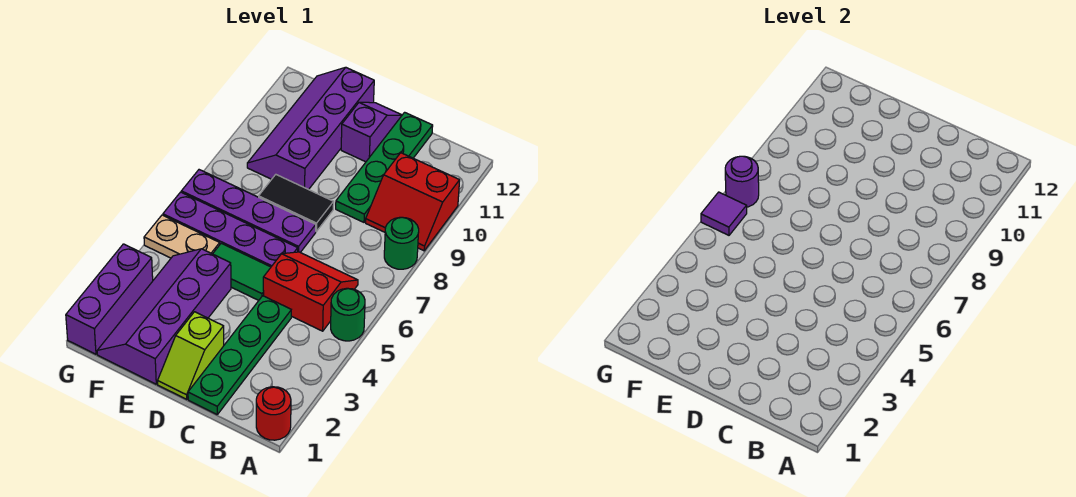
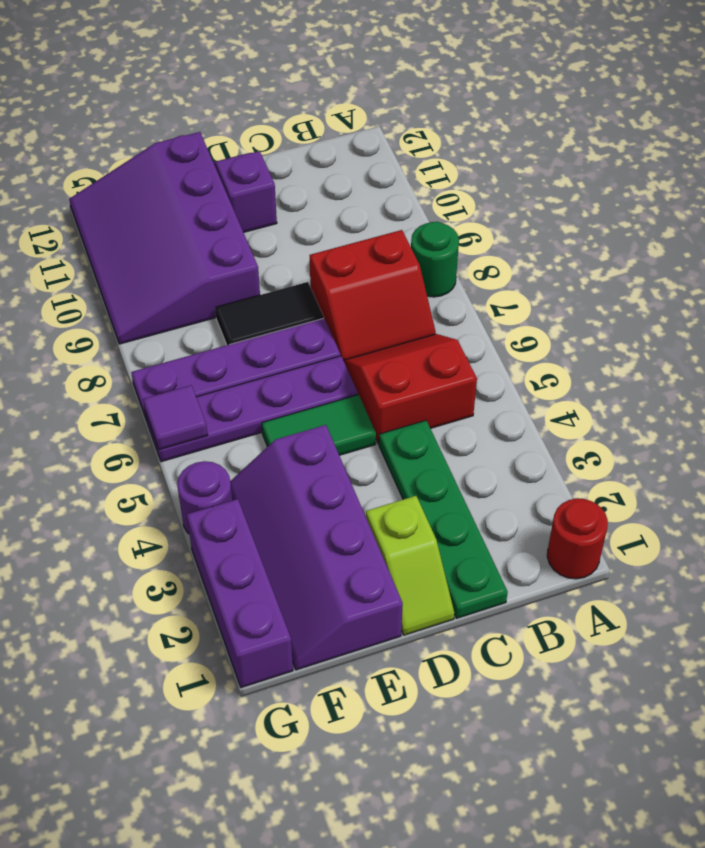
green round brick A5 level 1 -> none
red slope A9:B10 level 1 top 10 -> red slope B7:C8 level 1 top 8
green plate C9:C12 level 1 -> none
purple slope E9:F12 level 1 top E -> purple slope E9:G12 level 1 top E
tan plate F5:G5 level 1 -> none
purple round brick G7 level 2 -> purple round brick G4 level 1

